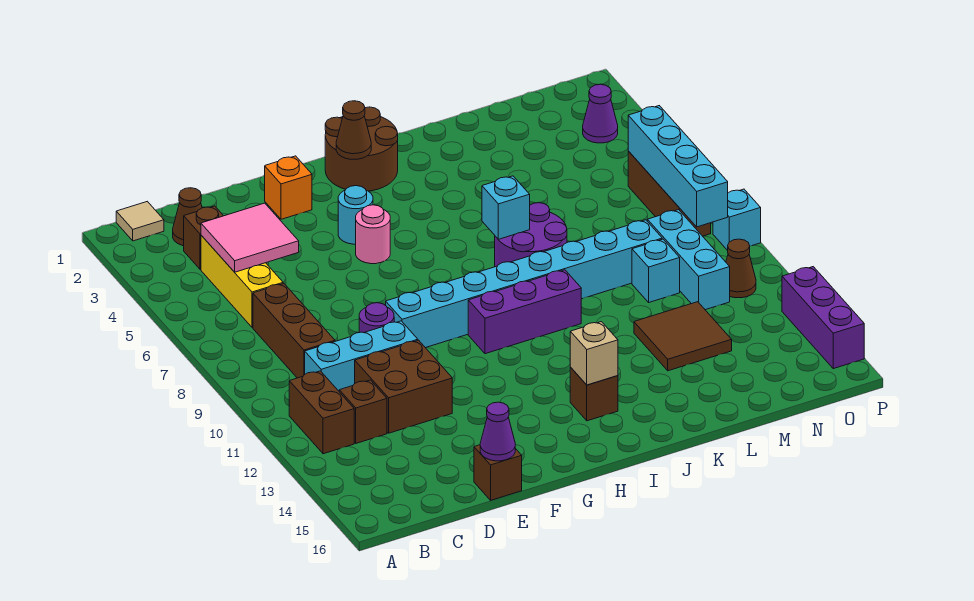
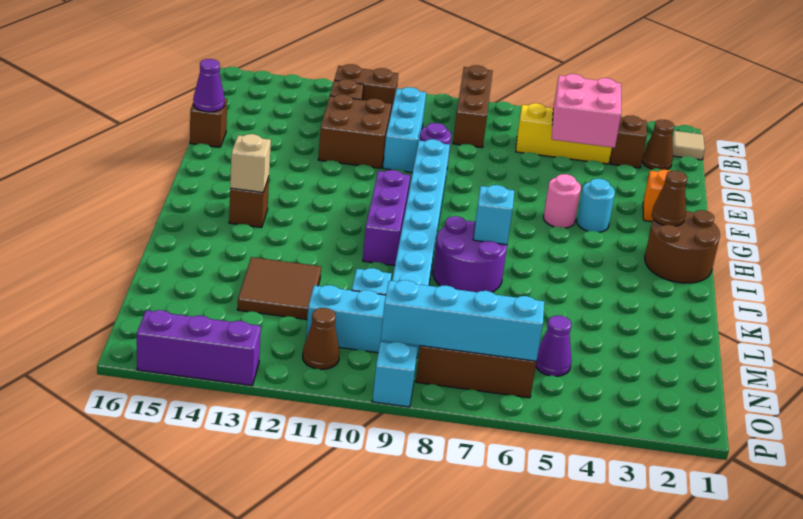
pink tile C4:D5 level 2 -> pink brick C4:D5 level 2
brown brick C7:C9 level 1 -> brown brick A8:C8 level 1
purple cone O3 level 1 -> purple cone N5 level 1

